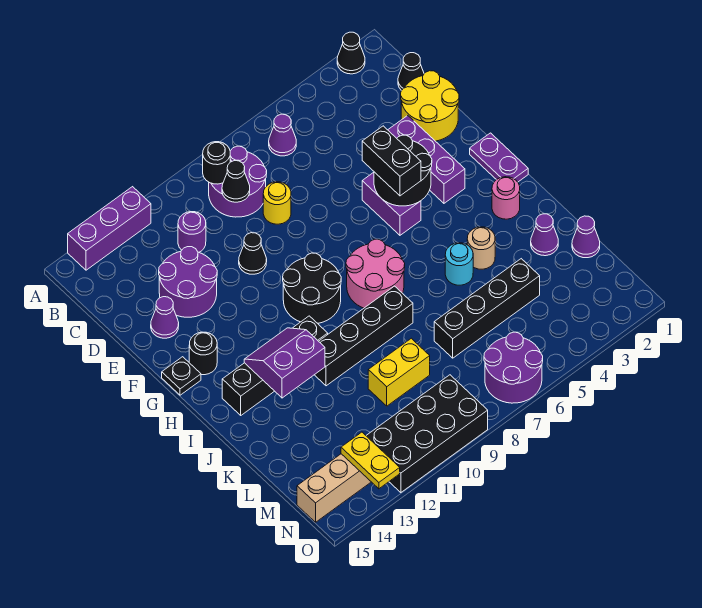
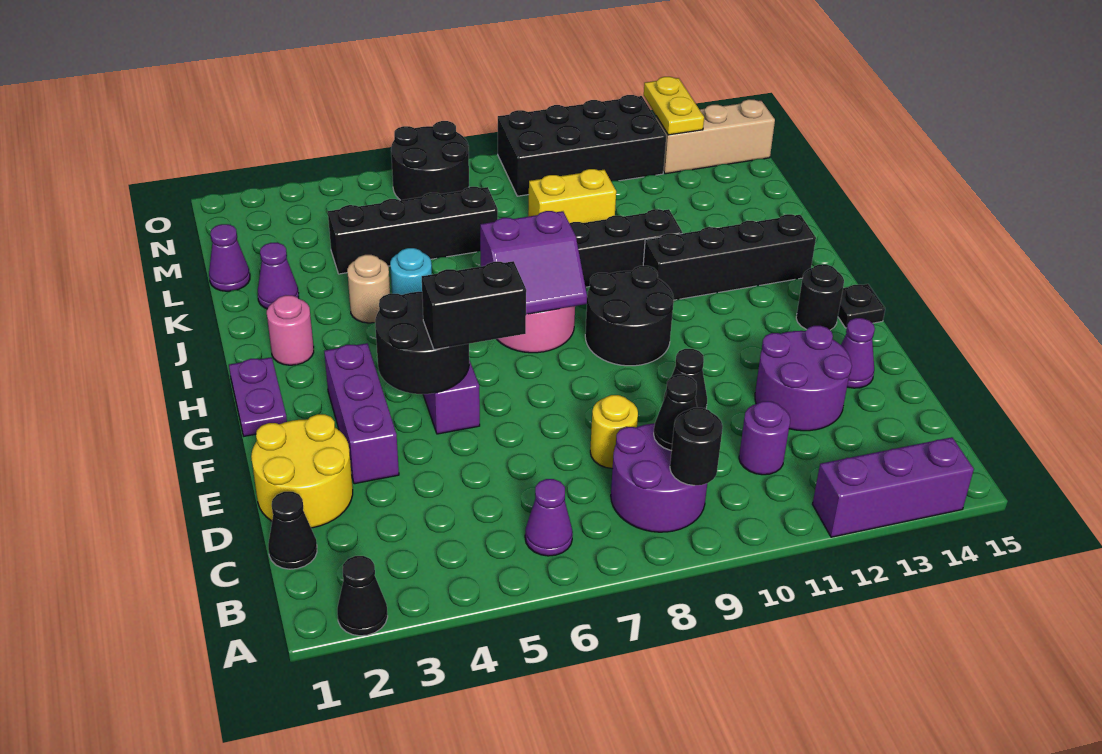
black brick F5:G5 level 3 -> black brick F5:F6 level 3
purple slope I12:J13 level 2 top J -> purple slope H7:I8 level 2 top I
purple round brick N6:O7 level 1 -> black round brick N6:O7 level 1

